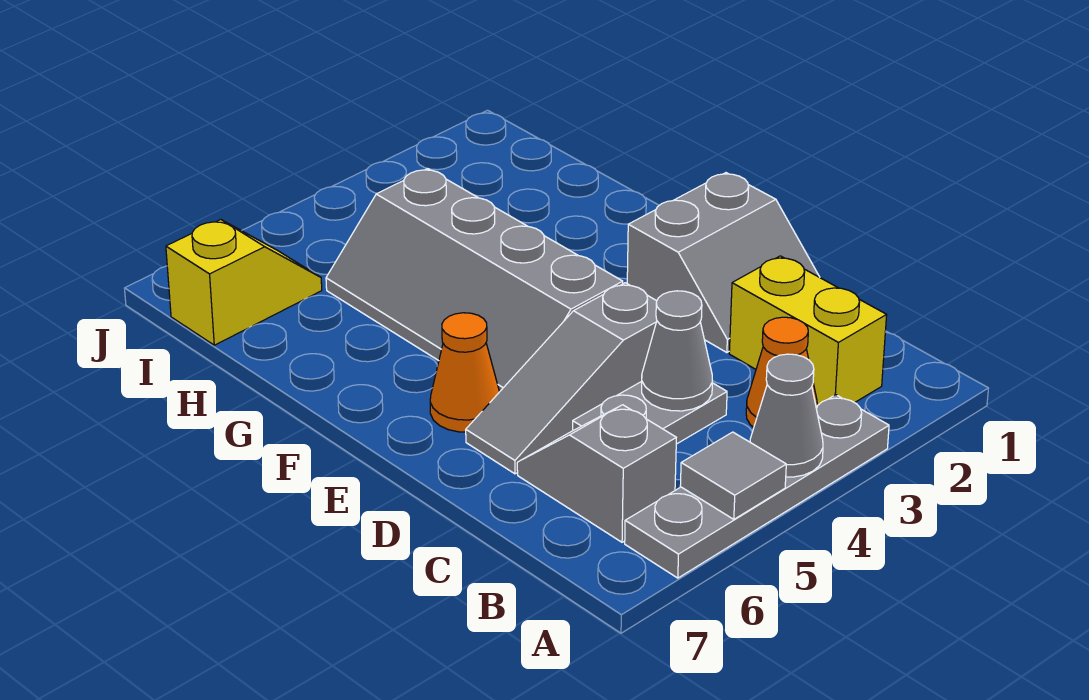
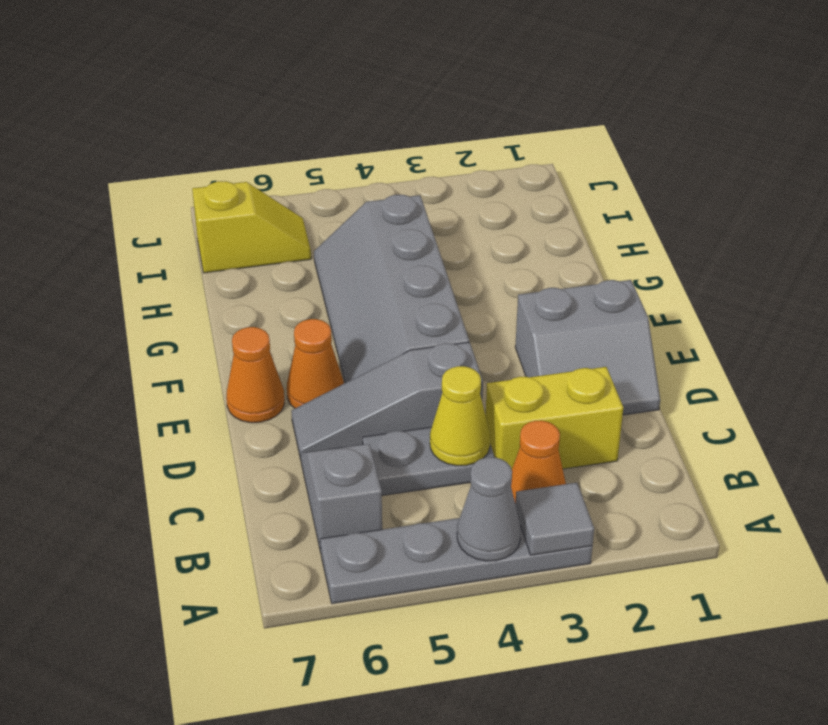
grey tile A5 level 2 -> grey tile A3 level 2
yellow brick B2:C2 level 1 -> yellow brick C2:C3 level 1
grey cone C4 level 2 -> yellow cone C4 level 2
none -> orange cone E7 level 1

